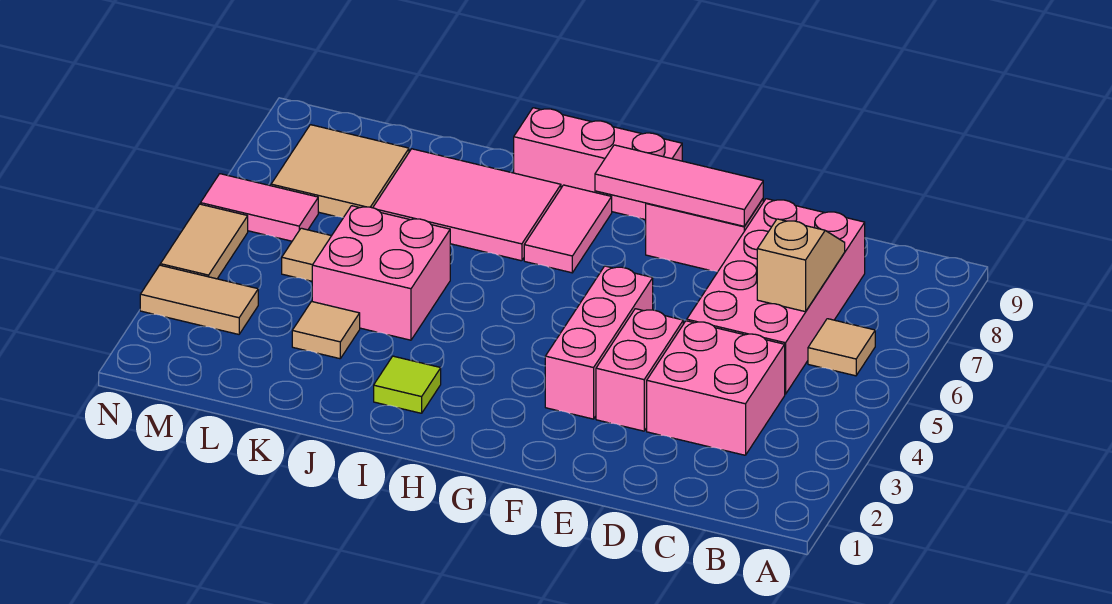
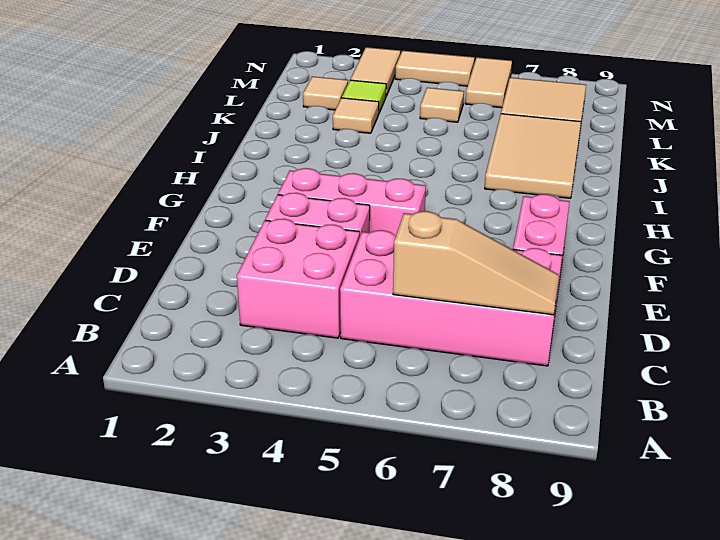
tan tile B6 level 1 -> tan tile L2 level 1
tan slope C6:C7 level 2 top 6 -> tan slope C6:C8 level 2 top 6
pink tile E8:G8 level 2 -> none
pink brick G9:I9 level 1 -> none
pink tile H7:H8 level 1 -> none
lime tile I2 level 1 -> lime tile L3 level 1
pink tile I7:K8 level 1 -> tan tile I7:K8 level 1
pink brick J4:K5 level 1 -> none
pink tile M6:N6 level 1 -> tan tile M6:N6 level 1

